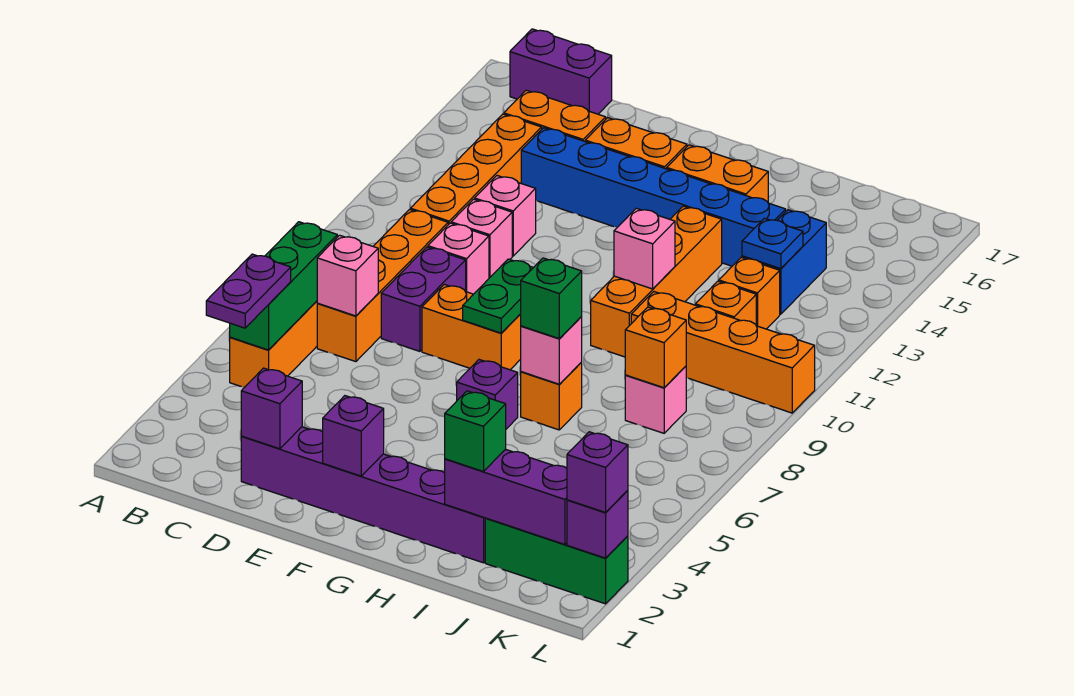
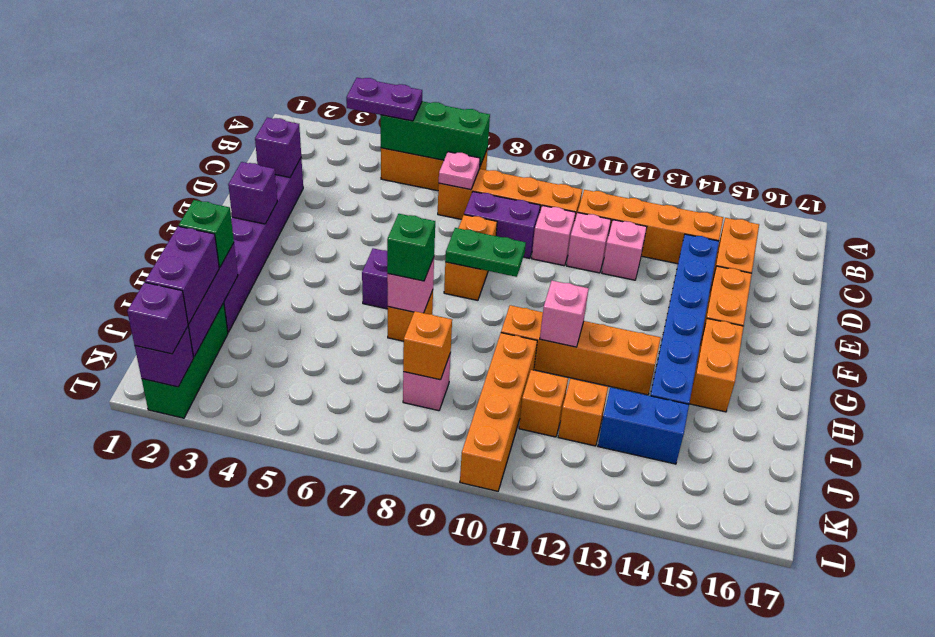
purple brick B17:C17 level 1 -> purple brick J2:K2 level 3
pink brick C7 level 2 -> pink plate C7 level 2
blue plate J13 level 2 -> none

